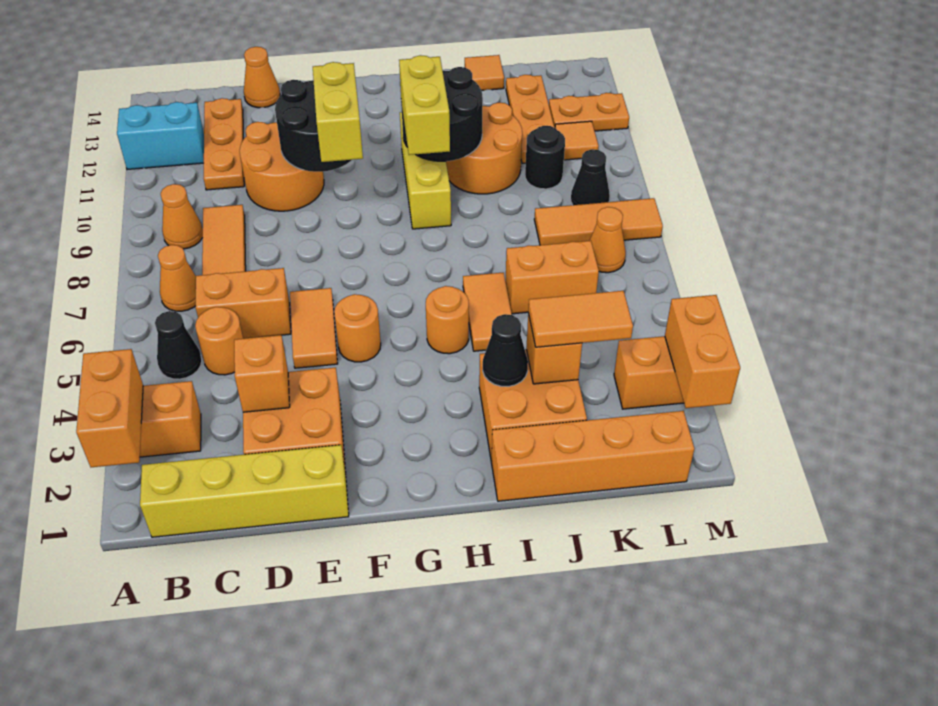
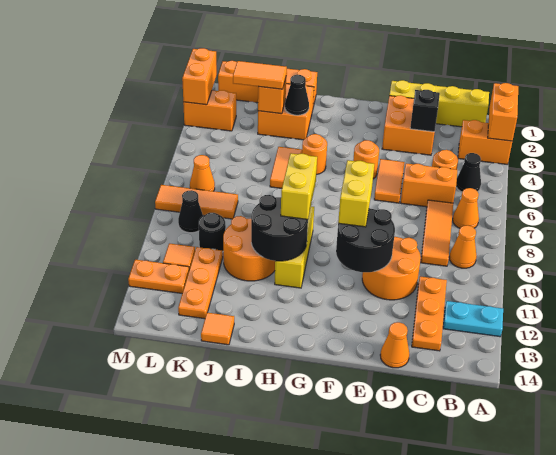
cyan brick A12:B12 level 1 -> cyan plate A12:B12 level 1
orange brick D3 level 2 -> black brick D3 level 2
orange brick J6:K6 level 1 -> none

